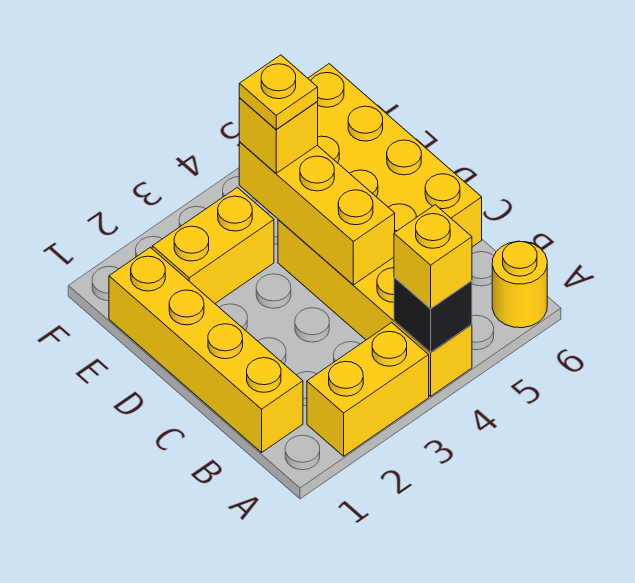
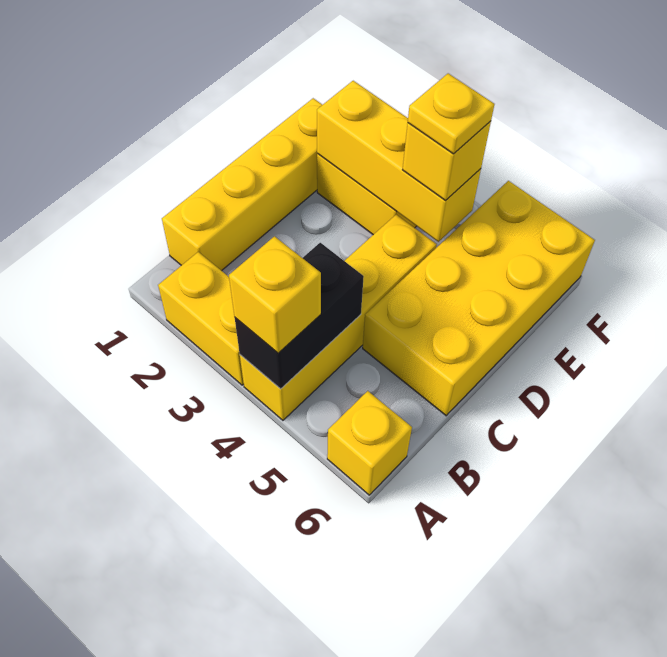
black brick A4 level 2 -> black brick A4:B4 level 2
yellow round brick A6 level 1 -> yellow brick A6 level 1
yellow brick C4:E4 level 2 -> yellow brick E2:E4 level 2

